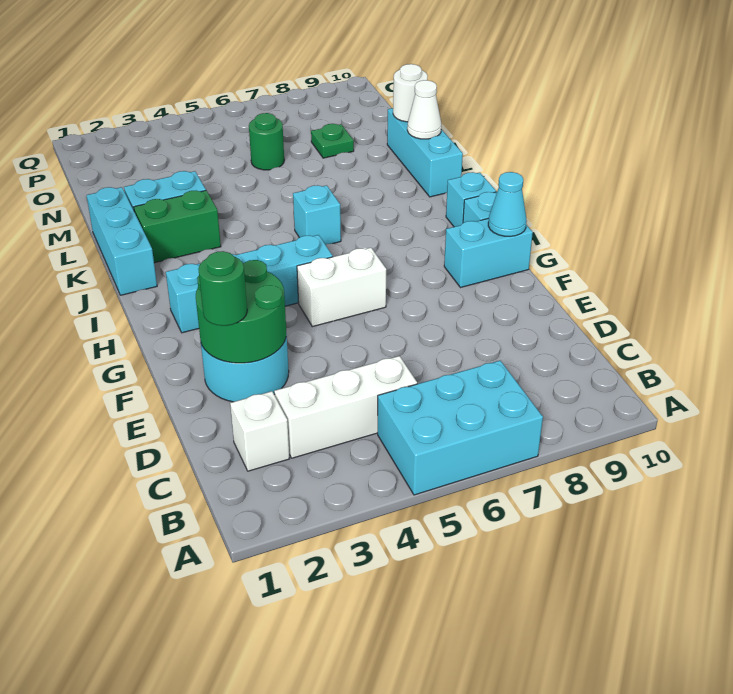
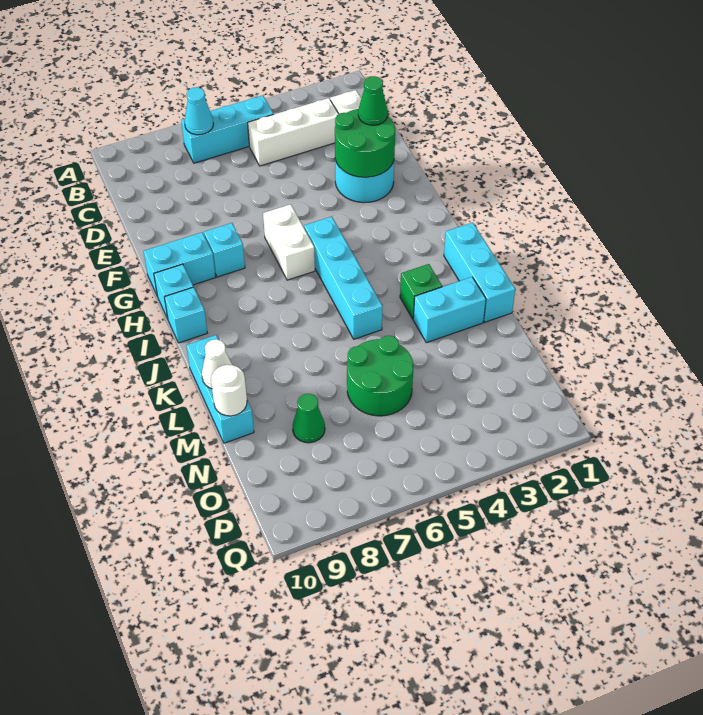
cyan brick A5:B7 level 1 -> cyan brick B5:B7 level 1
green round brick E2 level 3 -> green cone E2 level 3
white brick G5:G6 level 1 -> white brick G6:H6 level 1
cyan cone G10 level 2 -> cyan cone B7 level 2
cyan brick H2:H5 level 1 -> cyan brick H5:K5 level 1
cyan brick J6 level 1 -> cyan brick G8 level 1
green brick K2:K3 level 1 -> green brick K3 level 1
green round brick N6 level 1 -> green round brick M5:N6 level 1
green plate N8 level 1 -> green cone N8 level 1

